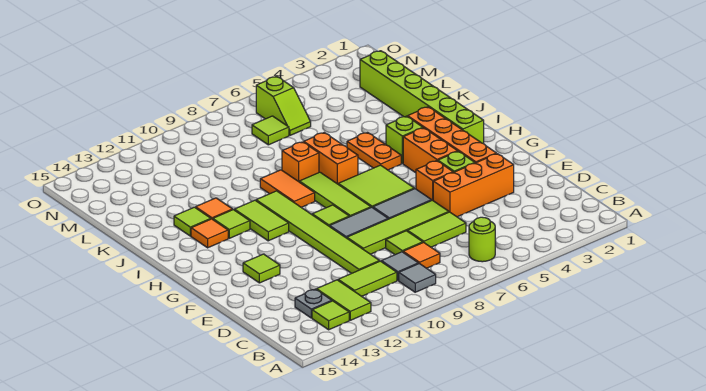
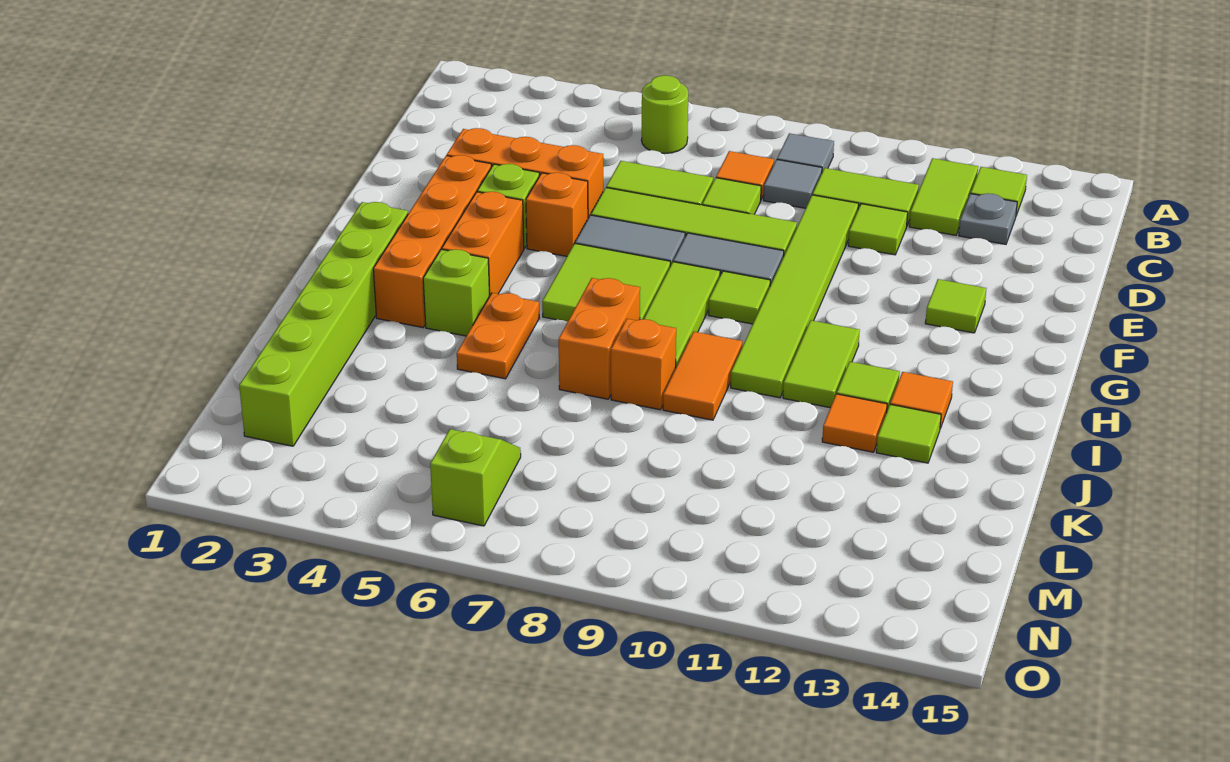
lime tile M7 level 1 -> lime tile D11 level 1

